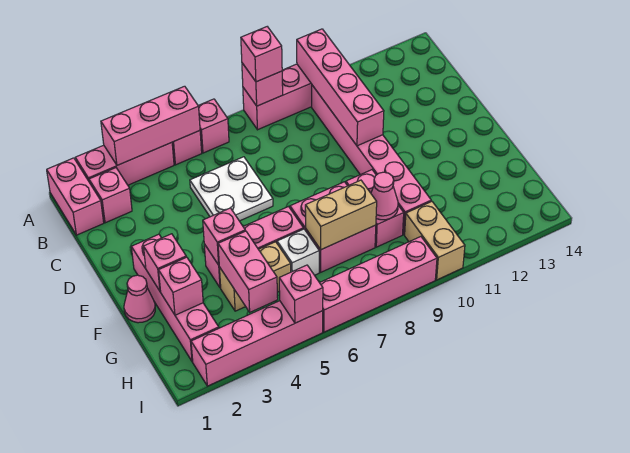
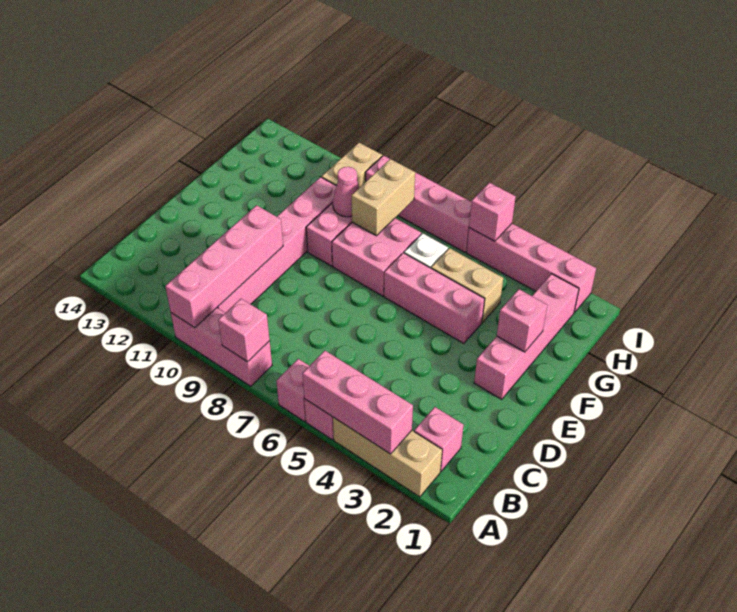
pink brick A1:B1 level 1 -> none
pink brick A2:A4 level 1 -> tan brick A2:A4 level 1
pink brick A8 level 3 -> none
white plate C5:D6 level 1 -> none
pink cone F1 level 1 -> none
pink brick F4 level 2 -> none
pink brick G2 level 2 -> none
pink brick G4:H4 level 2 -> none
tan brick G7:G8 level 2 -> tan brick G8:H8 level 2

